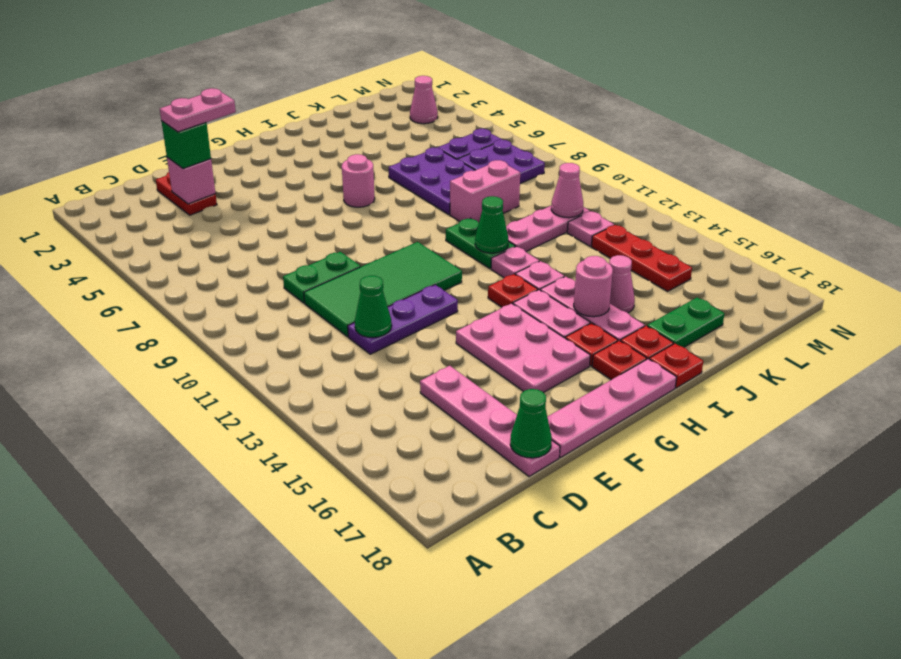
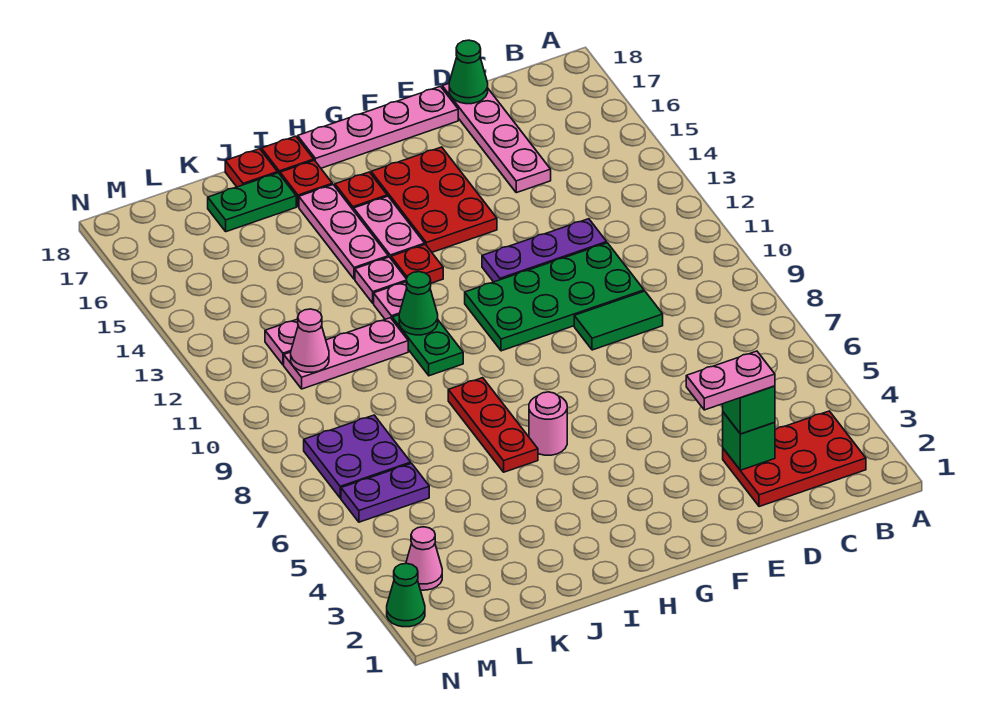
red plate D2:D3 level 1 -> red plate B2:D3 level 1
pink brick D3 level 2 -> green brick D3 level 2
green plate D9:E9 level 1 -> green tile D9:E9 level 1
green tile D10:G11 level 1 -> green plate D10:G11 level 1
green cone D12 level 2 -> green cone N2 level 1
pink plate F14:G16 level 1 -> red plate F14:G16 level 1
red plate H17 level 1 -> red plate J18 level 1
pink round brick I15 level 2 -> none
purple plate J6:K8 level 1 -> none
pink brick J9:K9 level 1 -> none
pink cone J15 level 1 -> none
red plate L13:L15 level 1 -> red plate I6:I8 level 1

